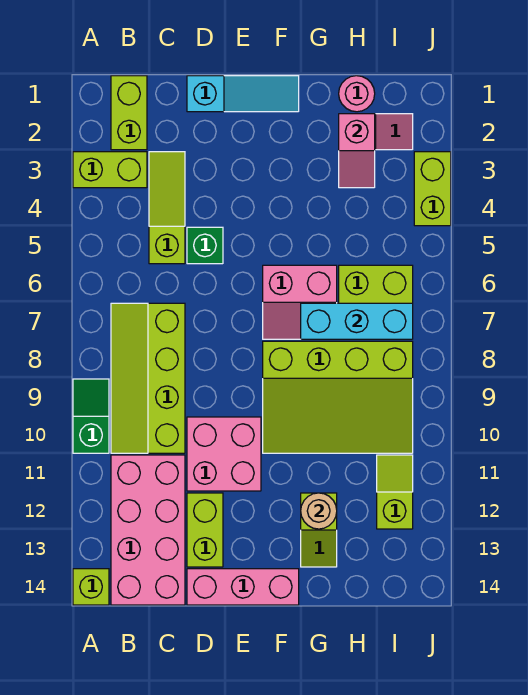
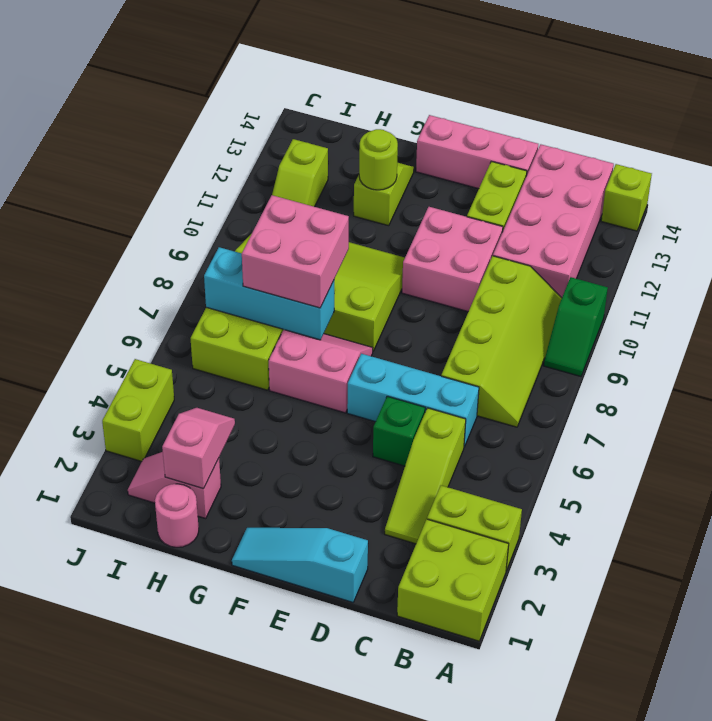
lime brick B1:B2 level 1 -> lime brick A1:B2 level 1
none -> cyan brick C6:E6 level 1
none -> pink brick G7:H8 level 3
tan round brick G12 level 2 -> lime round brick G12 level 2

